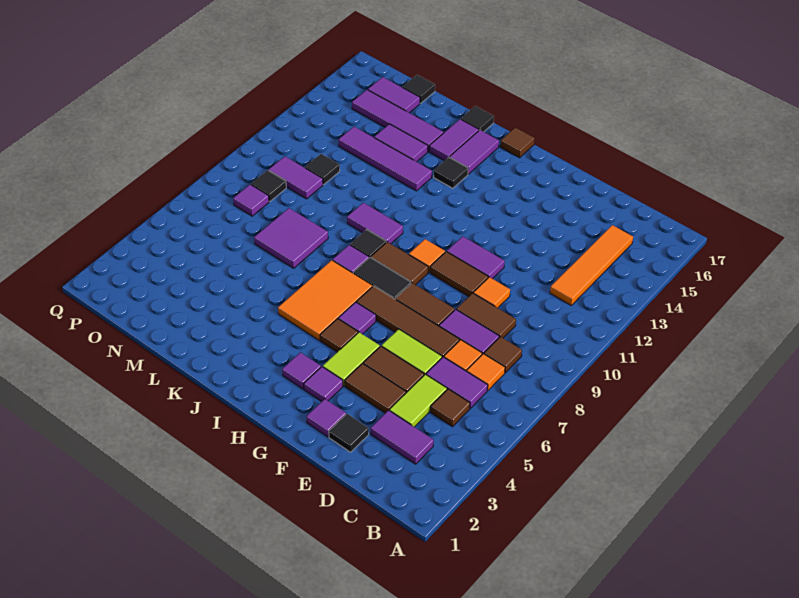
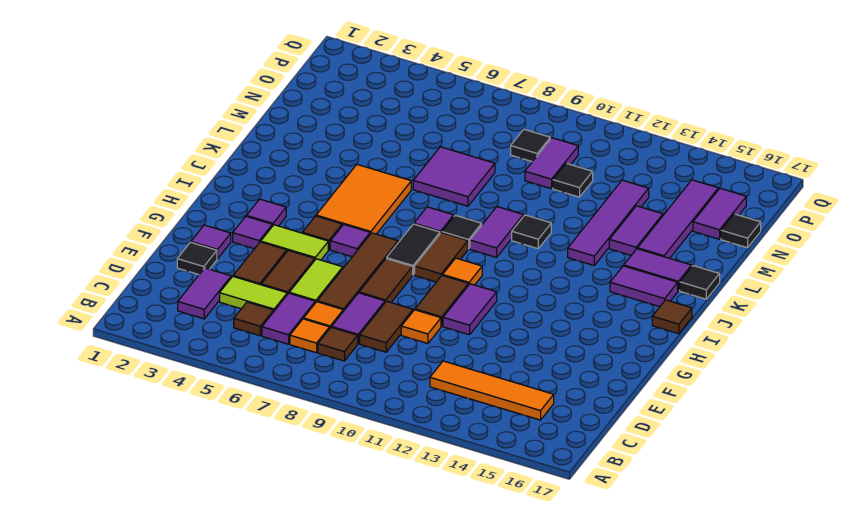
orange tile I5:J7 level 1 -> orange tile I5:K6 level 1
black tile J14 level 1 -> black tile K11 level 1
purple tile O8 level 1 -> none

